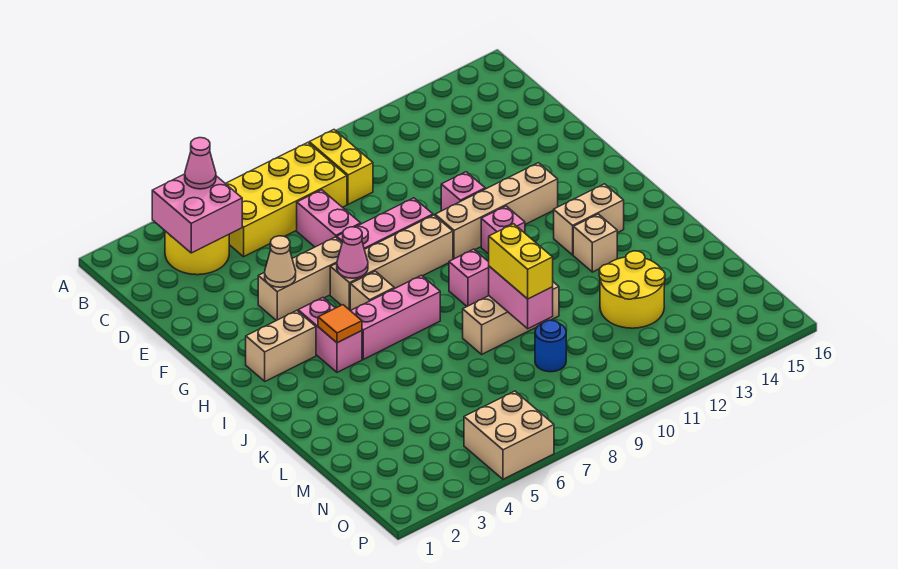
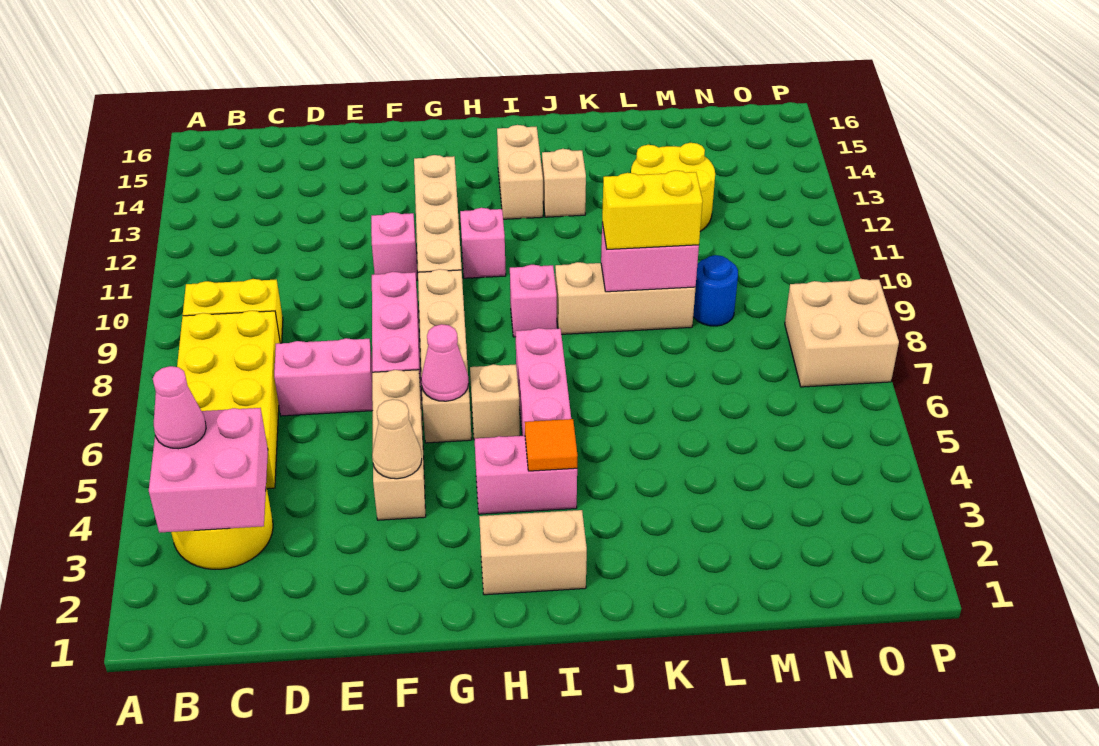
tan brick H2:H3 level 1 -> tan brick H2:I2 level 1
tan brick K8:K10 level 1 -> tan brick J9:L9 level 1
tan brick O5:P6 level 1 -> tan brick O7:P8 level 1

